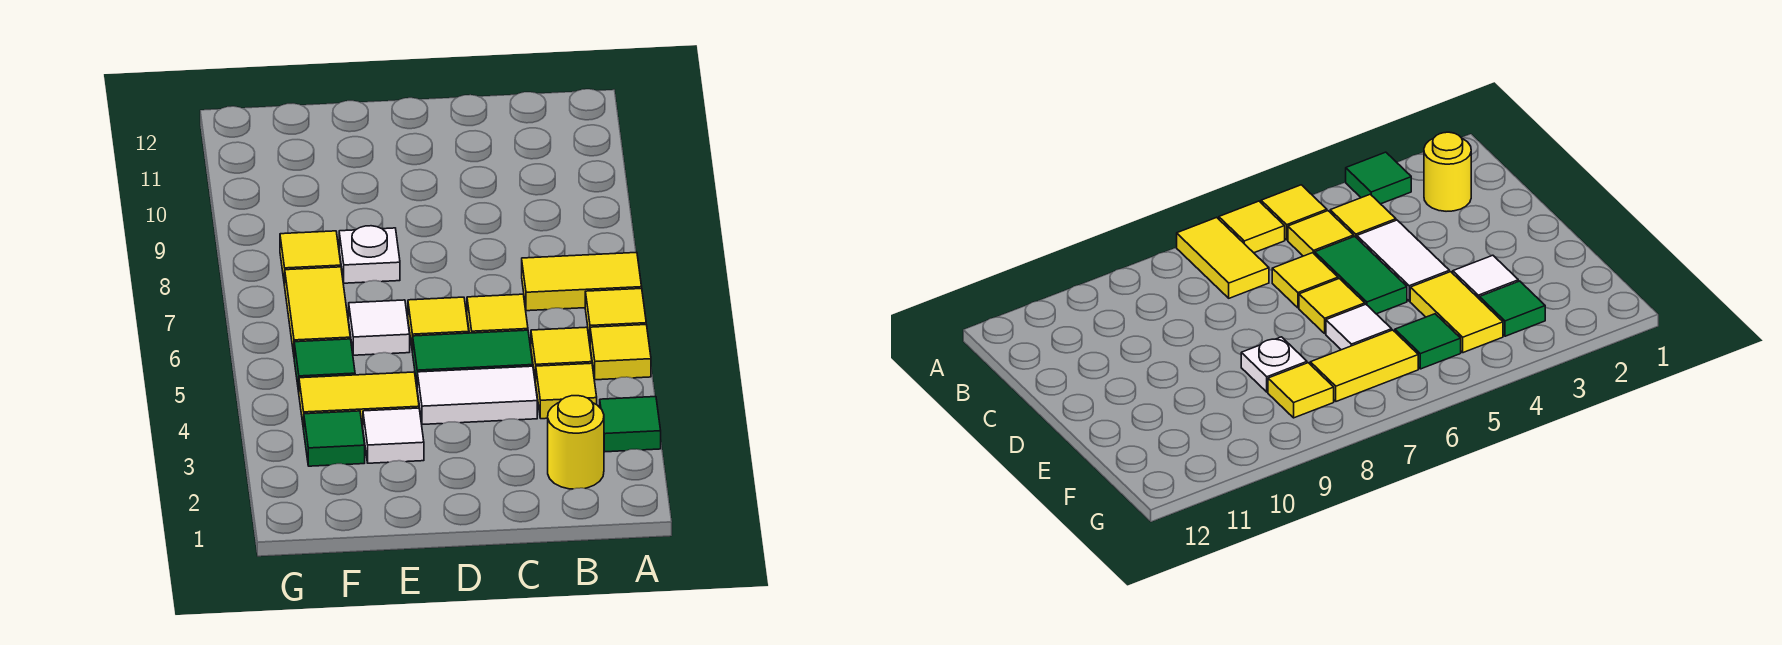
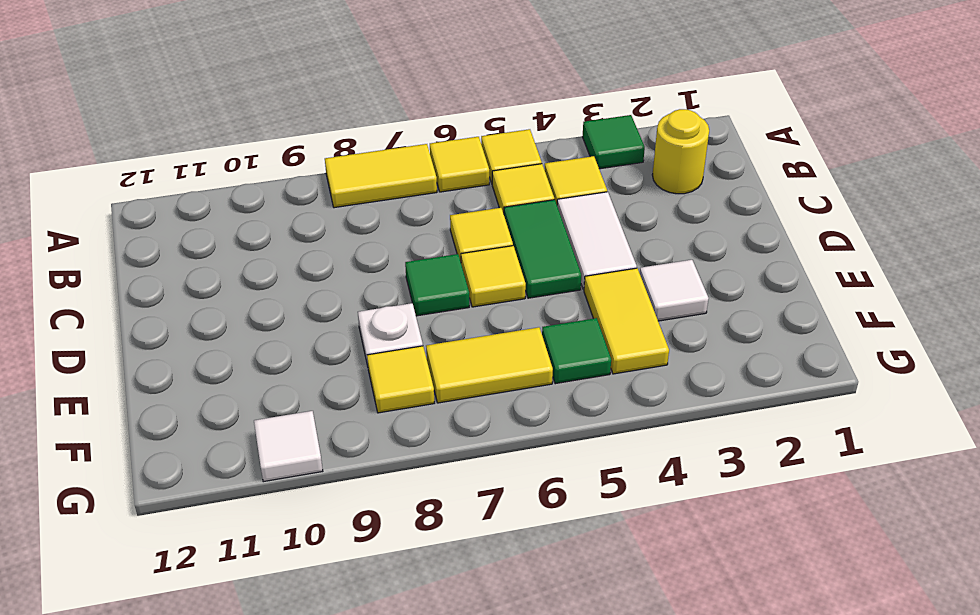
yellow tile A7:B7 level 1 -> yellow tile A7:A8 level 1
white tile E6 level 1 -> white tile G10 level 1
green tile F3 level 1 -> green tile D7 level 1

